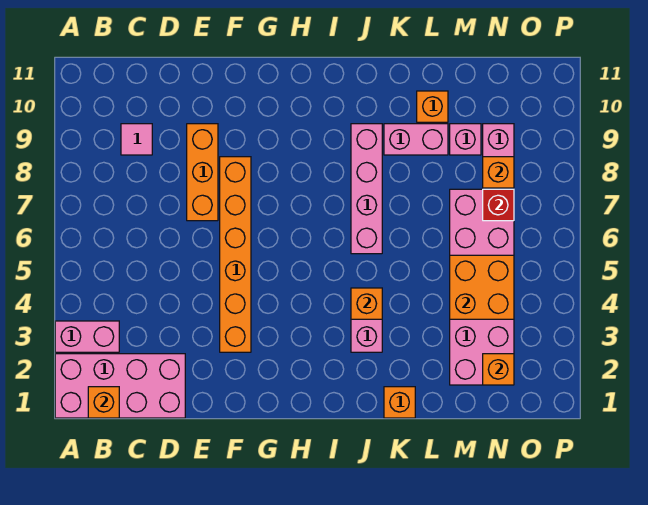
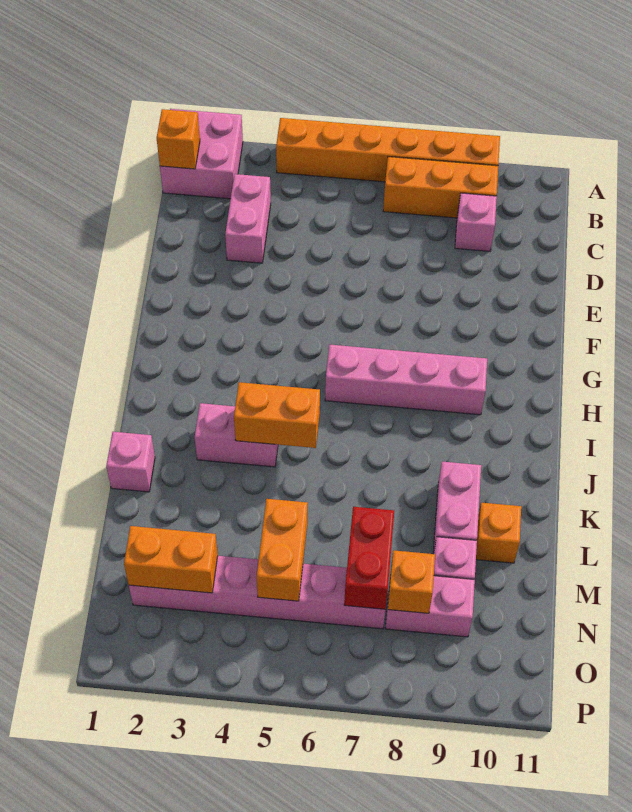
pink brick A1:D2 level 1 -> pink brick A1:B2 level 1
pink brick A3:B3 level 1 -> pink brick C3:D3 level 1
pink tile C9 level 1 -> pink brick C9 level 1
orange brick E7:E9 level 1 -> orange brick B7:B9 level 1
orange brick F3:F8 level 1 -> orange brick A4:A9 level 1
orange brick J4 level 2 -> orange brick J4:J5 level 2
pink brick J6:J9 level 1 -> pink brick H6:H9 level 1
orange brick K1 level 1 -> pink brick K1 level 1
pink brick M2:N7 level 1 -> pink brick N2:N7 level 1
orange brick M4:N5 level 2 -> orange brick M5:N5 level 2
orange brick N2 level 2 -> orange brick N2:N3 level 2
red brick N7 level 2 -> red brick M7:N7 level 2

